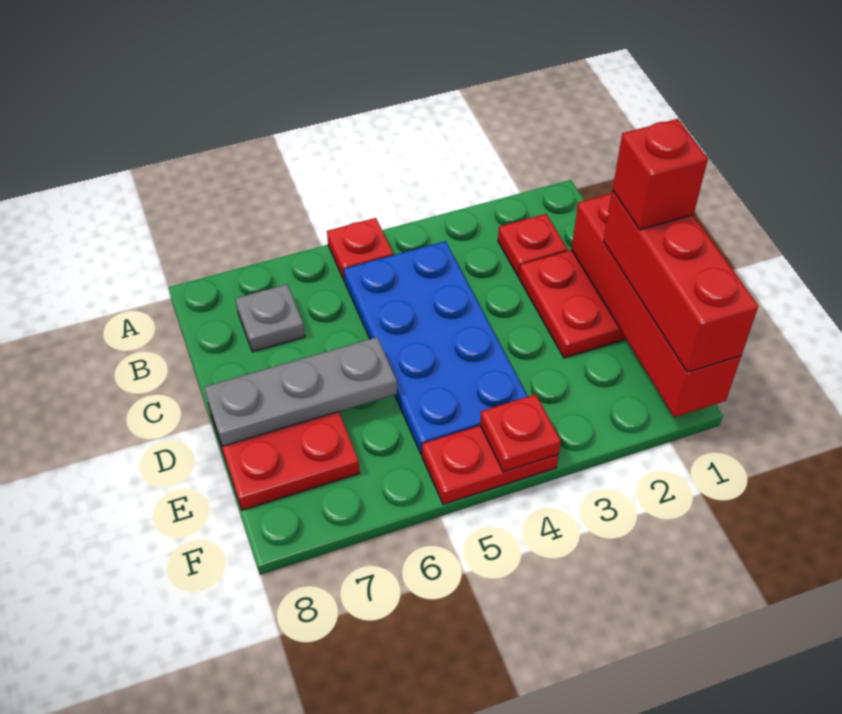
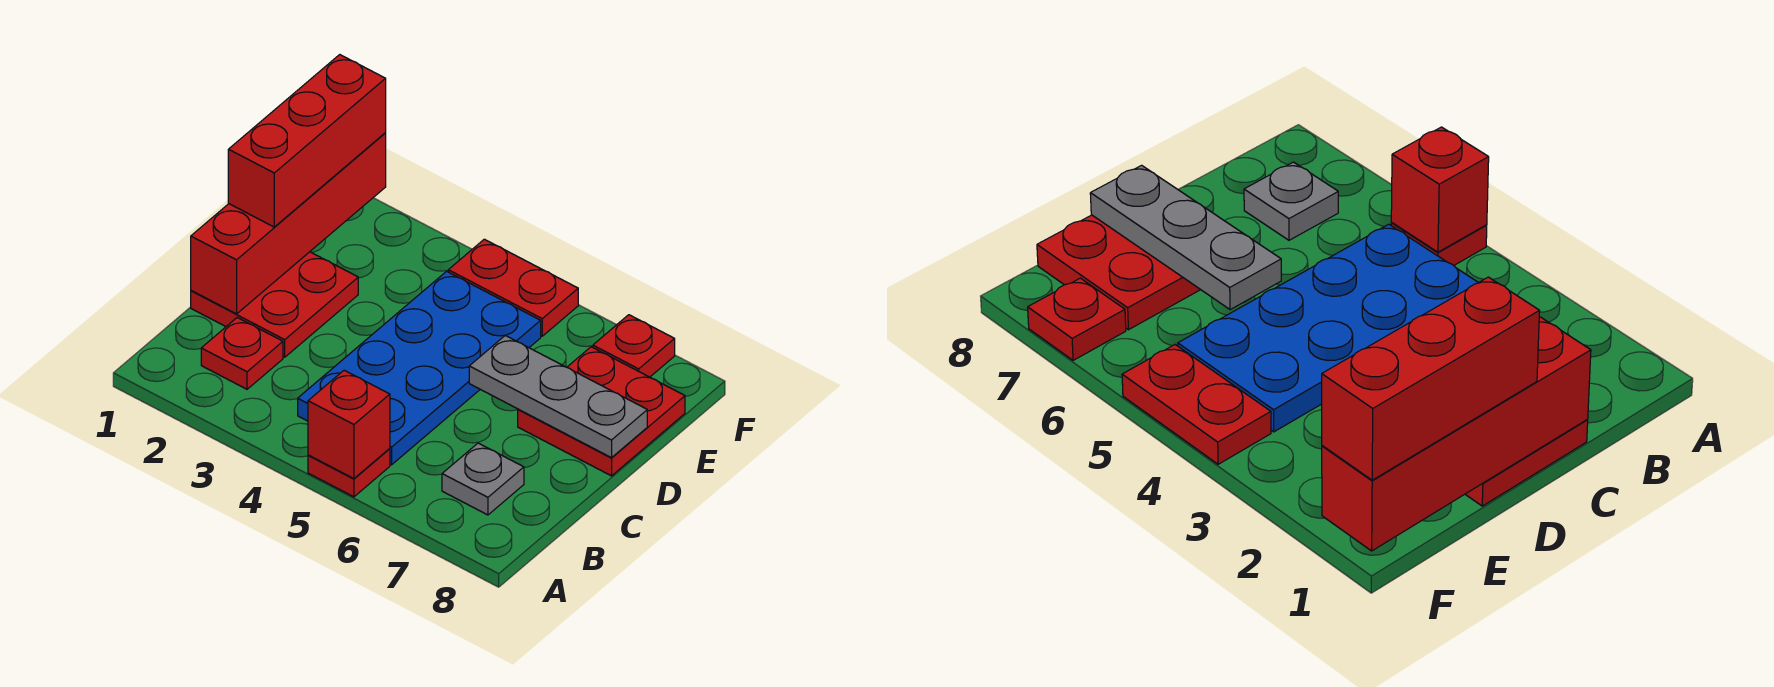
red brick D1 level 4 -> red brick A5 level 2
red plate F4 level 2 -> red plate F7 level 1

